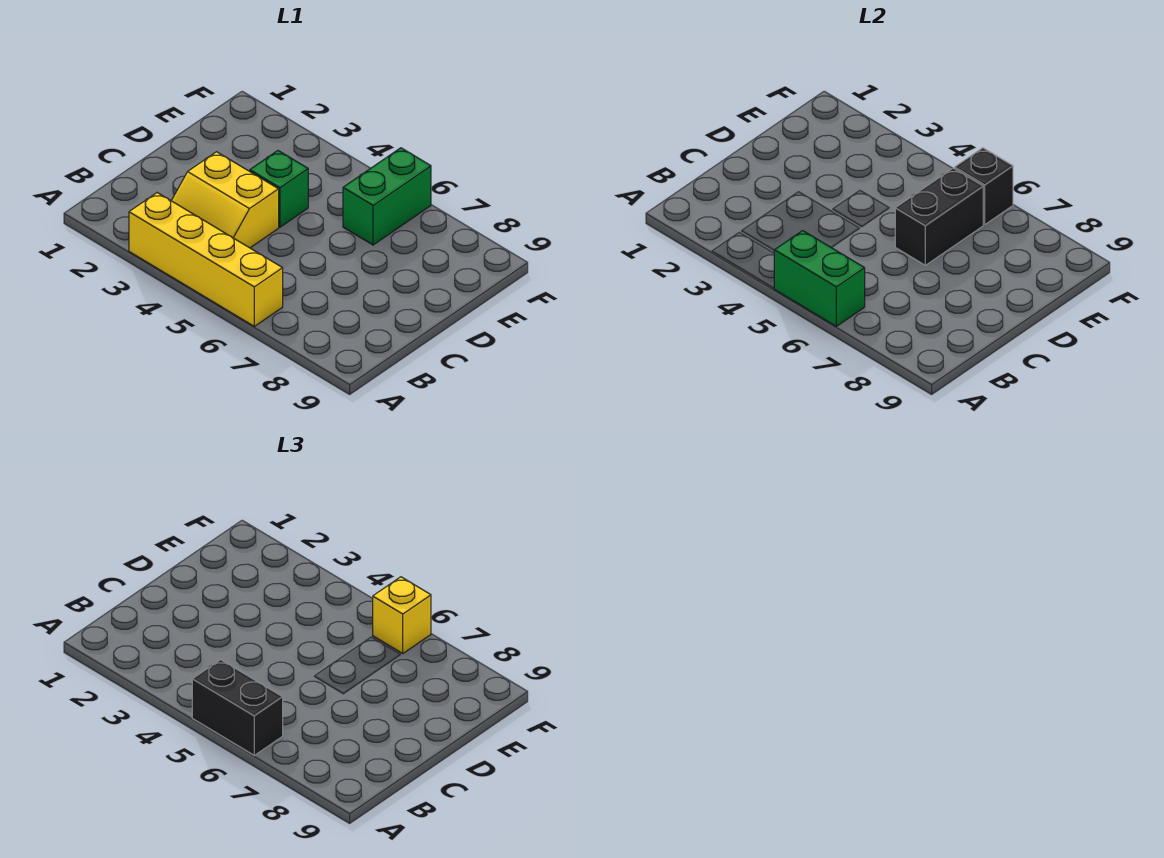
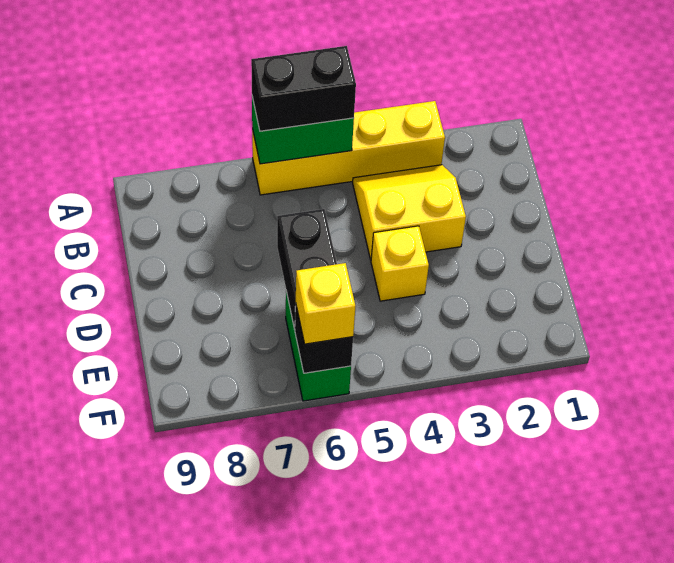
green brick D4 level 1 -> yellow brick D4 level 1

